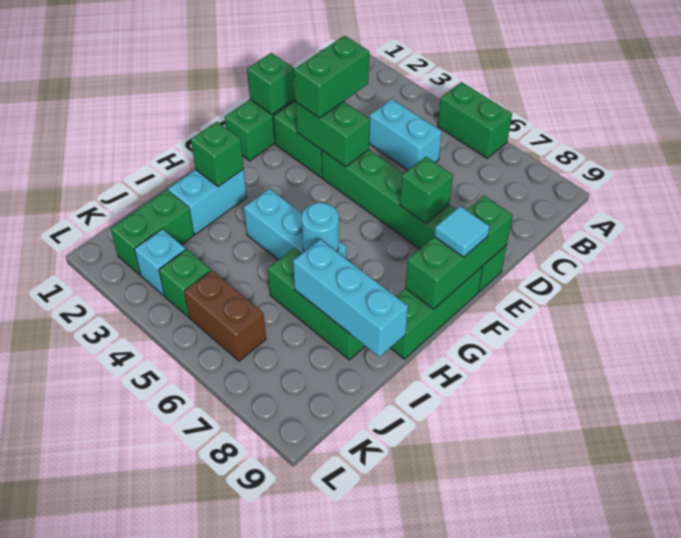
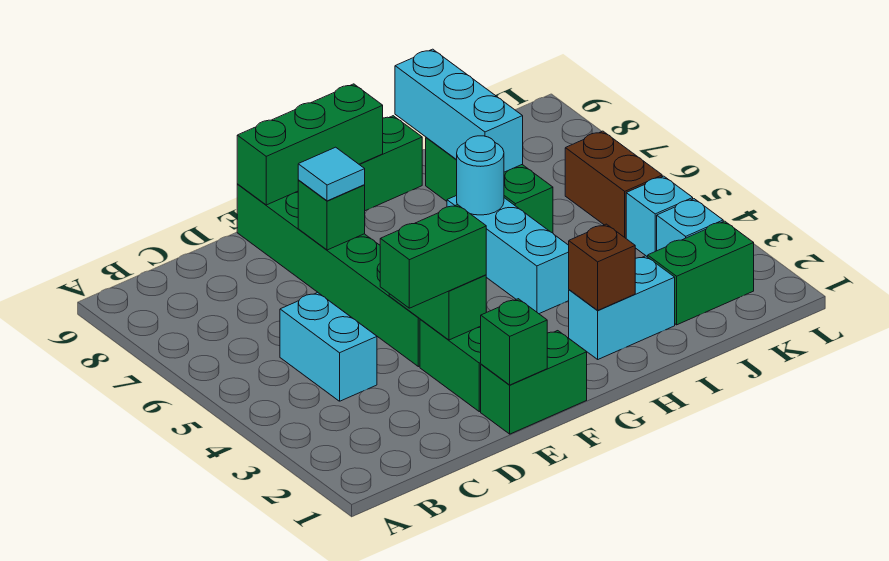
green brick A5:A6 level 1 -> none
cyan tile F9 level 3 -> cyan tile E7 level 3
green brick H2 level 2 -> brown brick H2 level 2
green brick K4 level 1 -> cyan brick K4 level 1

